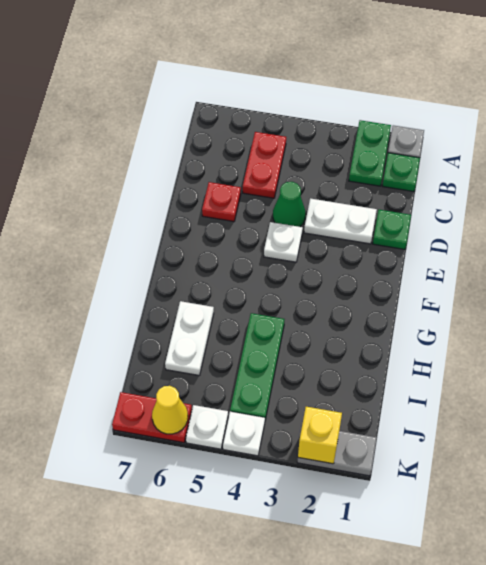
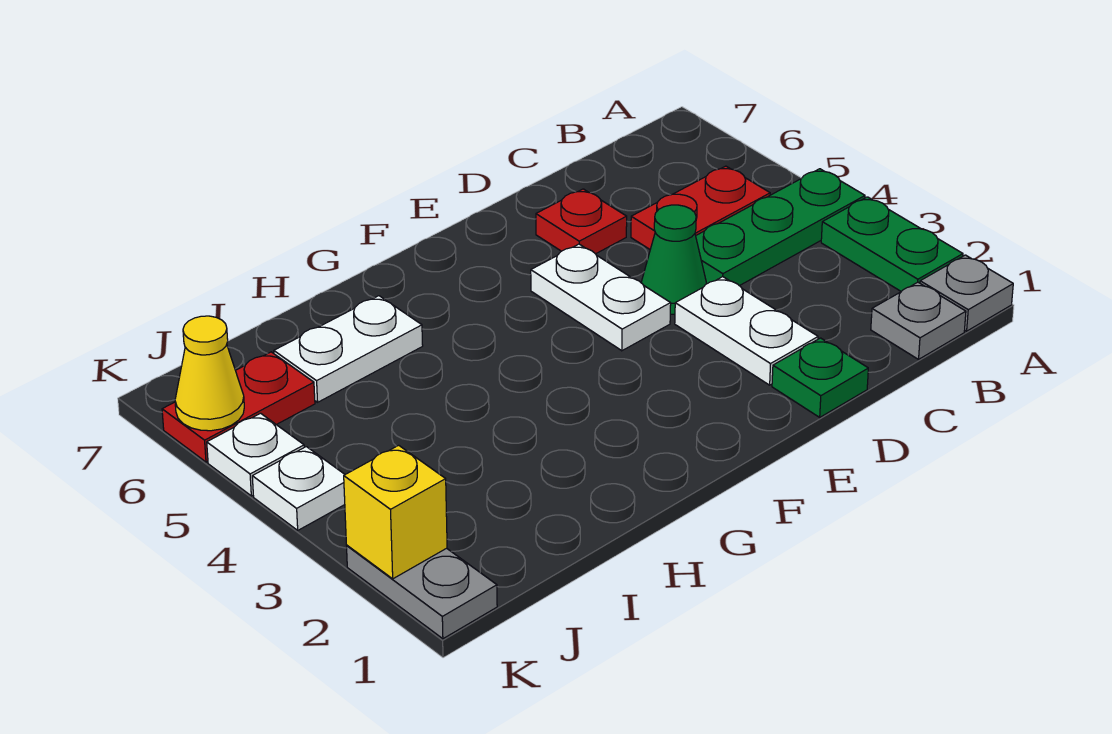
green plate A2:B2 level 1 -> green plate A2:A3 level 1
green plate B1 level 1 -> grey plate B1 level 1
white plate E4 level 1 -> white plate E4:E5 level 1
green plate H4:J4 level 1 -> green plate A4:C4 level 1
red plate K6:K7 level 1 -> red plate J6:K6 level 1

